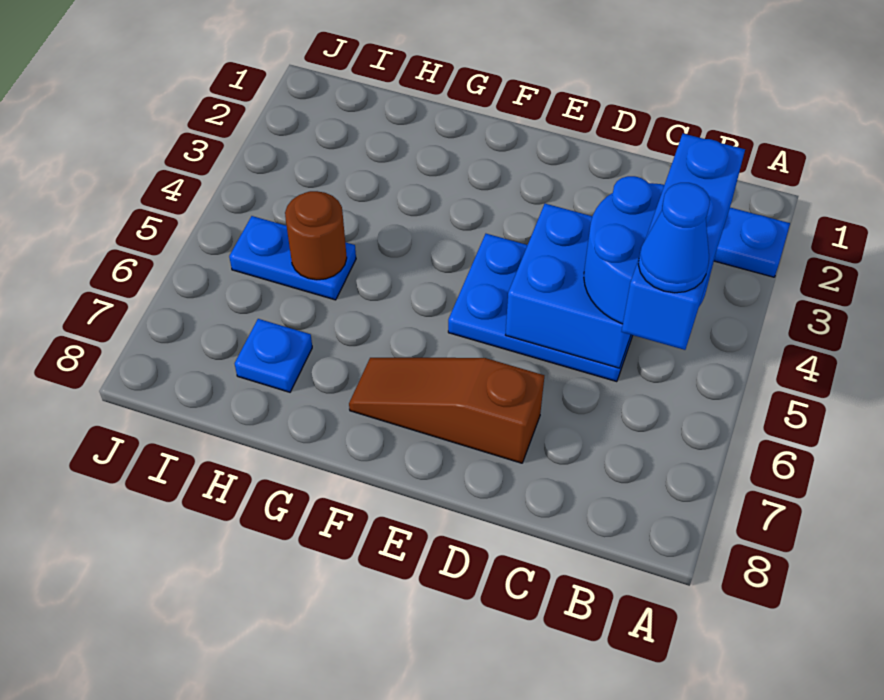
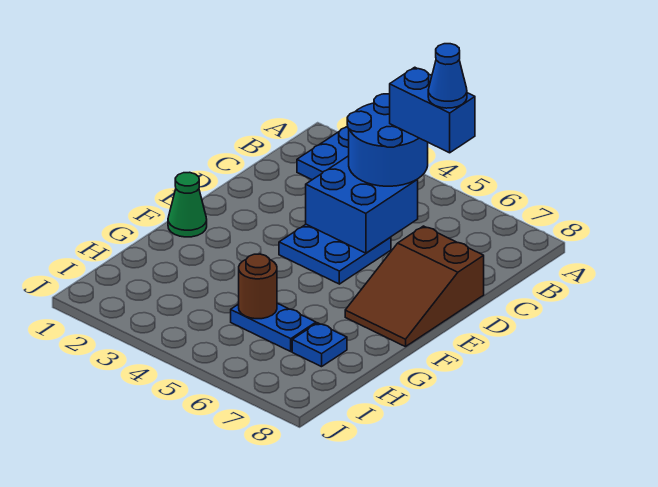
blue brick B4:B6 level 4 -> blue brick B5:B6 level 4
blue plate C4:E5 level 1 -> blue plate D4:E5 level 1
brown slope D7:F7 level 1 top D -> brown slope D7:F8 level 1 top D
none -> green cone F1 level 1
blue plate H5:I5 level 1 -> blue plate H5:H6 level 1

